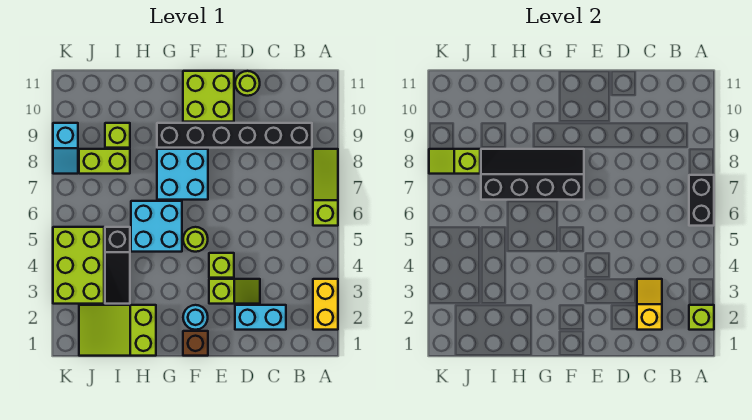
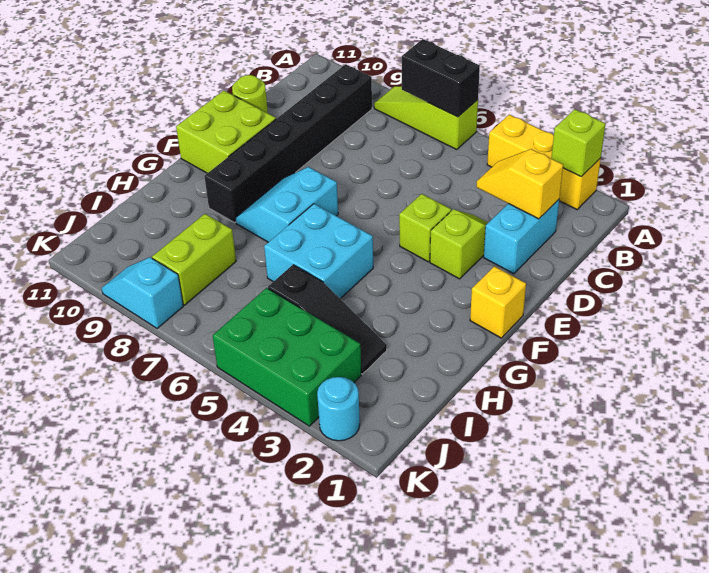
yellow brick A2:A3 level 1 -> yellow brick A2:A4 level 1
brown brick F1 level 1 -> yellow brick F1 level 1
cyan round brick F2 level 1 -> cyan round brick K2 level 1
lime round brick F5 level 1 -> none
cyan brick F7:G8 level 1 -> cyan slope F7:G8 level 1 top 7
black slope F7:I8 level 2 top 7 -> none
lime slope H1:J2 level 1 top H -> none
lime brick I9 level 1 -> none
lime brick J3:K5 level 1 -> green brick J3:K5 level 1
lime slope J8:K8 level 2 top J -> none
cyan slope K8:K9 level 1 top 9 -> cyan slope K8:K9 level 1 top 8

